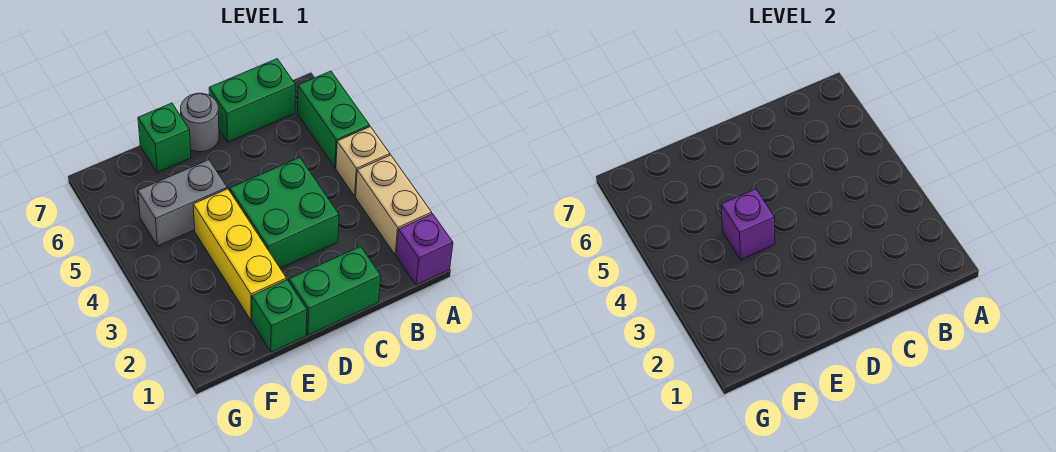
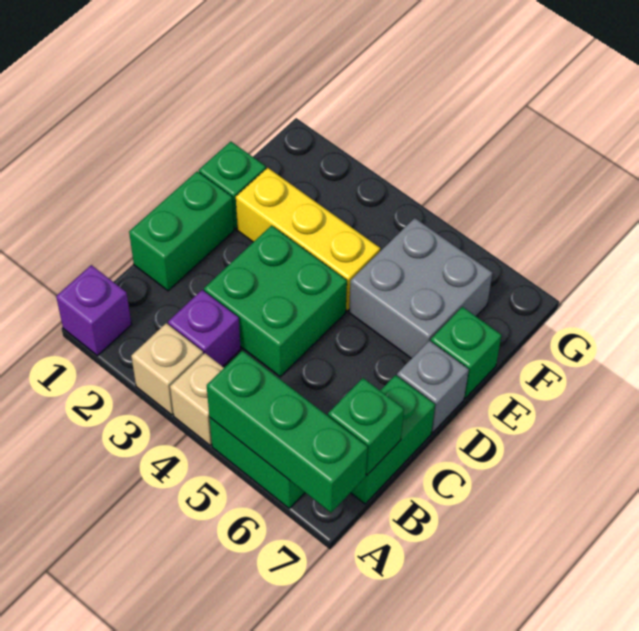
tan brick A2:A3 level 1 -> tan brick A3 level 1
none -> green brick A5:A7 level 2
none -> green brick B7 level 2
grey round brick D7 level 1 -> grey brick D7 level 1
purple brick E4 level 2 -> purple brick B3 level 1
grey brick E5:F5 level 1 -> grey brick E5:F6 level 1

